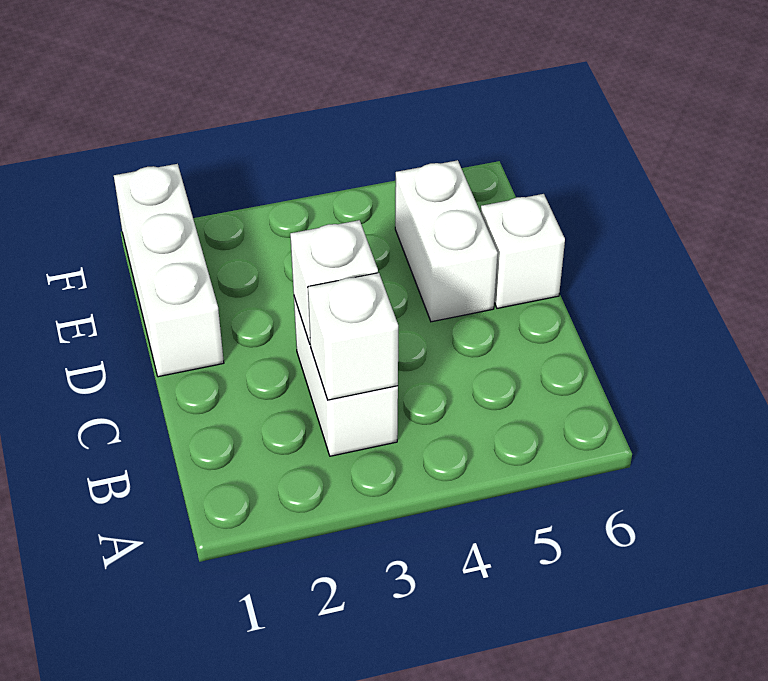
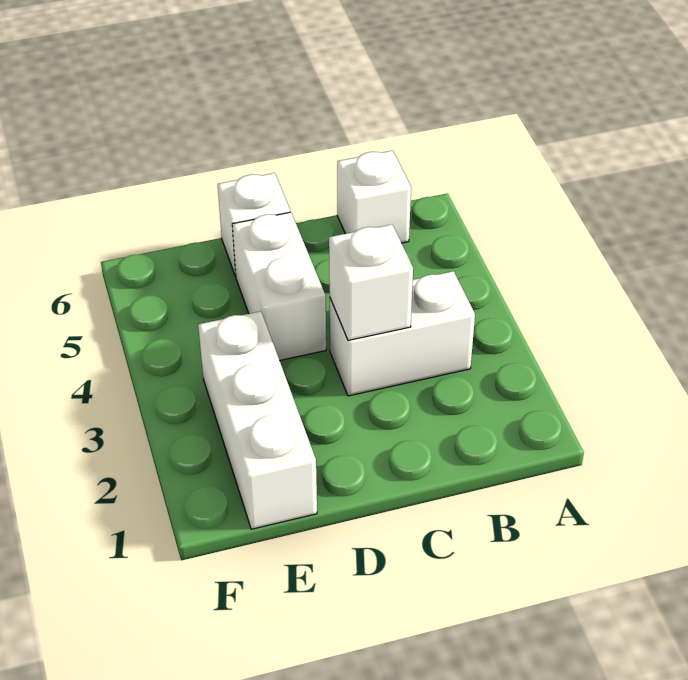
white brick B3 level 2 -> white brick B6 level 1
white brick D1:F1 level 1 -> white brick E1:E3 level 1
white brick D5:E5 level 1 -> white brick D4:D5 level 1

